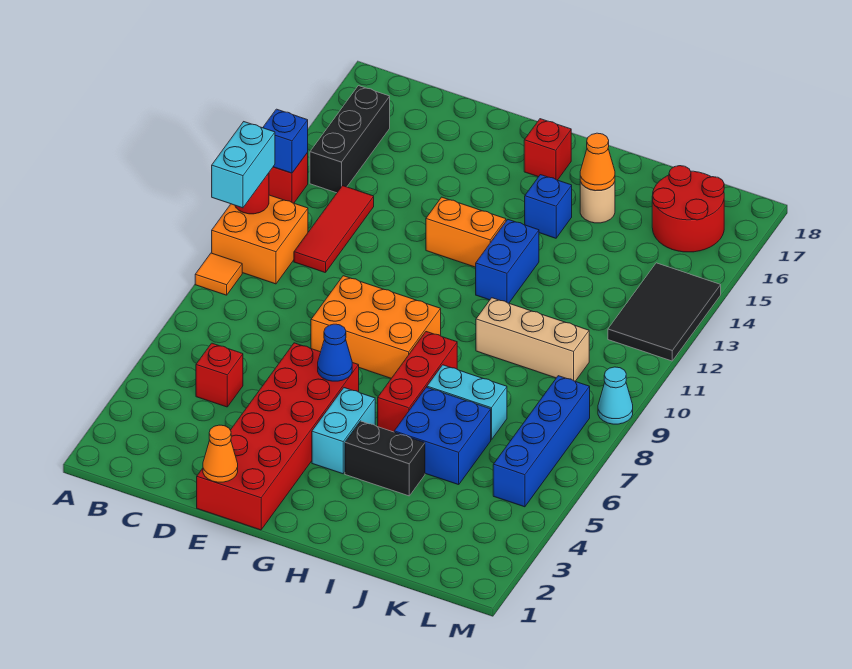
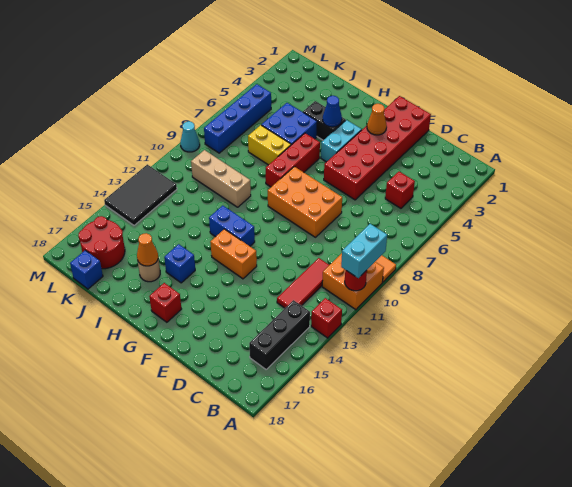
blue brick A13 level 2 -> blue brick K18 level 1
orange cone E1 level 2 -> orange cone F3 level 2
blue cone F6 level 2 -> blue cone H4 level 2
blue brick H12:H13 level 1 -> blue brick G12:H12 level 1
cyan brick I7:J7 level 1 -> yellow brick I7:J7 level 1

